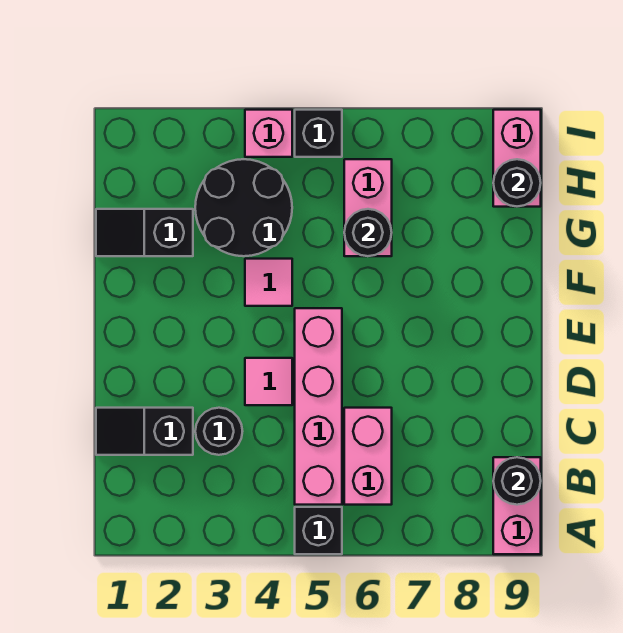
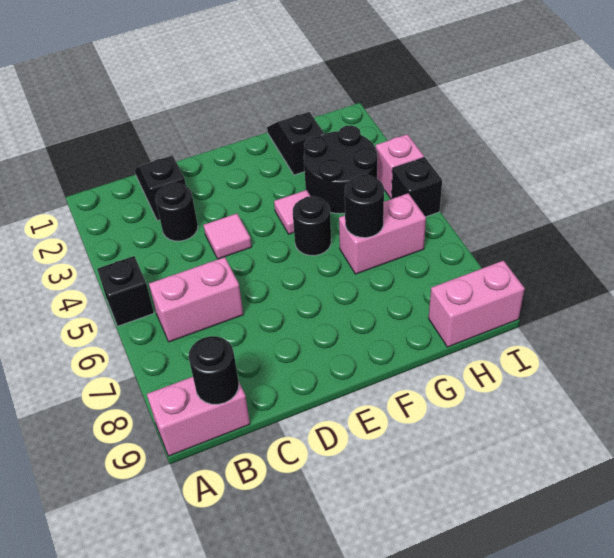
pink brick B5:E5 level 1 -> none
black round brick H9 level 2 -> black round brick F5 level 1

